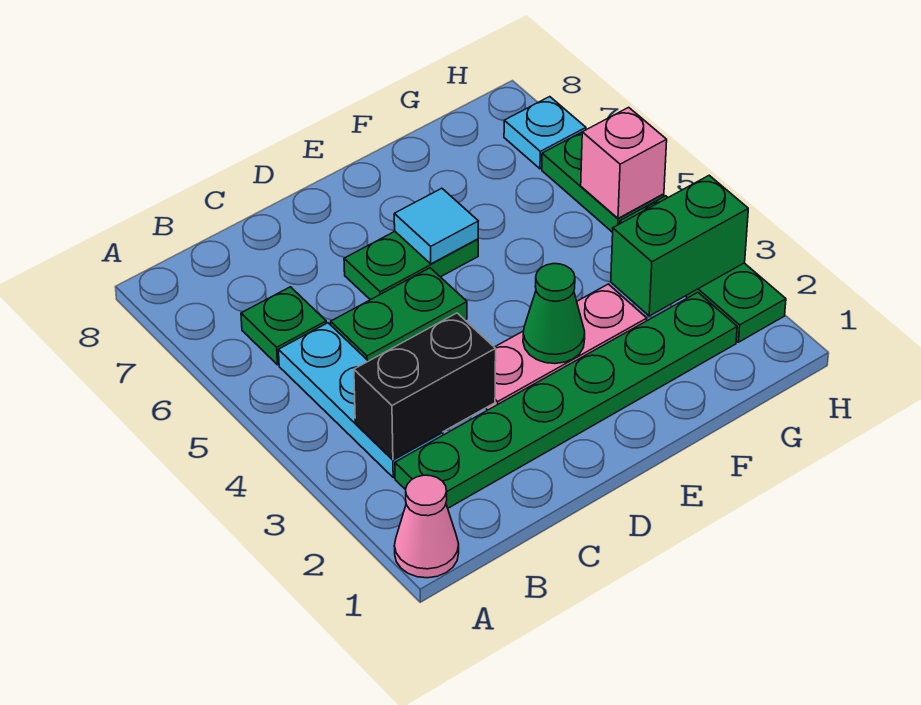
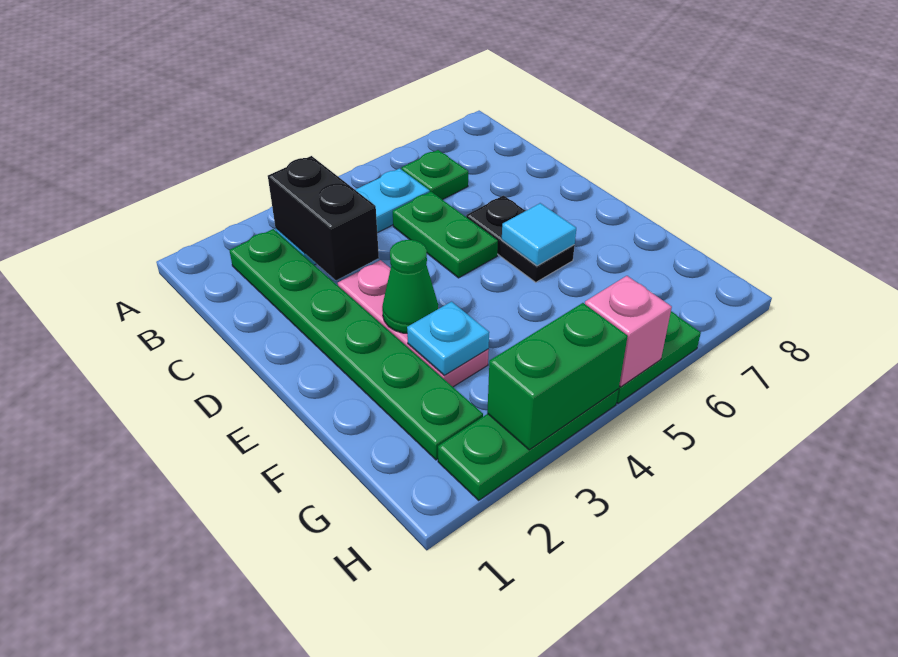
pink cone A1 level 1 -> none
green plate D6:E6 level 1 -> black plate D6:E6 level 1
green brick G3:H3 level 2 -> green brick H3:H4 level 2
cyan plate H7 level 1 -> cyan plate F3 level 2

